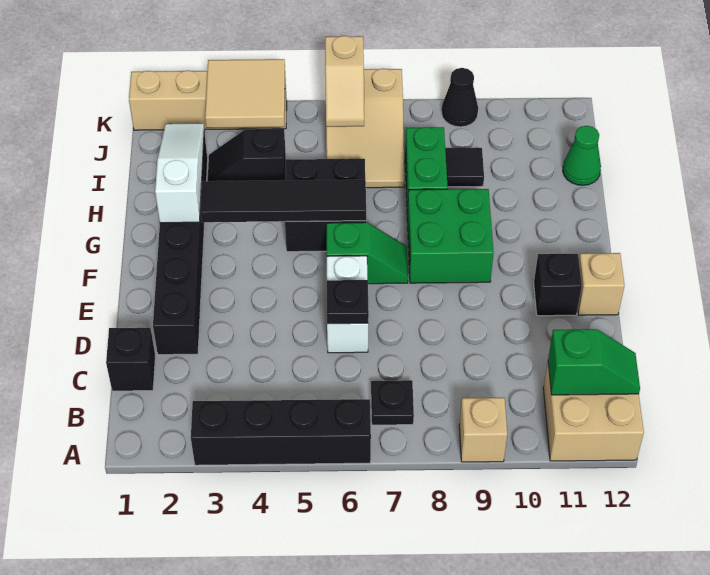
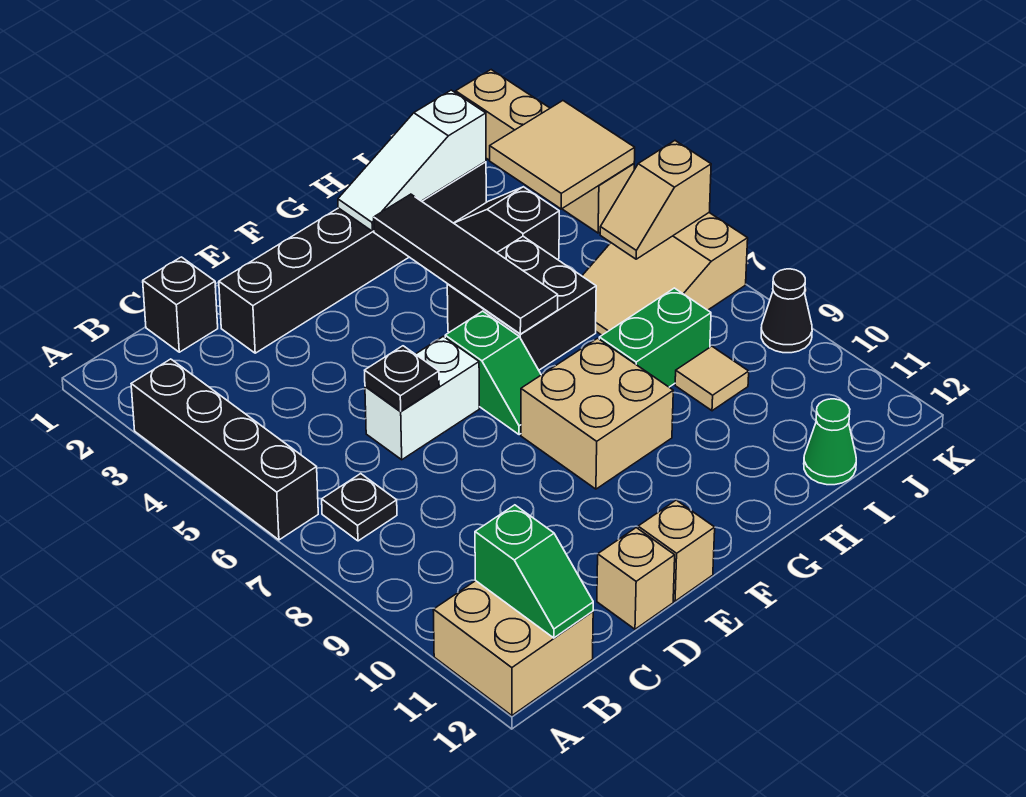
tan brick A9 level 1 -> tan brick D12 level 1
black brick E11 level 1 -> none
green brick F8:G9 level 1 -> tan brick F8:G9 level 1
white slope G2:I2 level 2 top G -> white slope G2:I2 level 2 top I
black tile I9 level 1 -> tan tile I9 level 1

